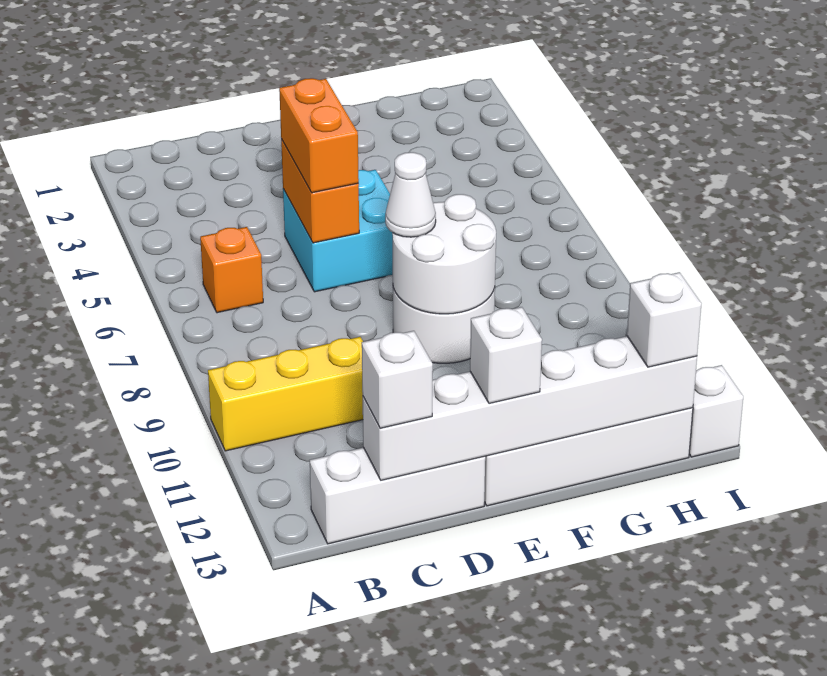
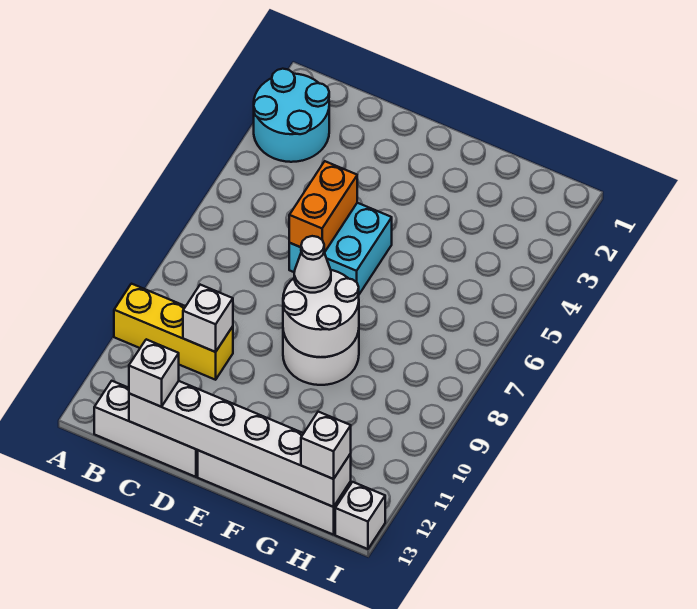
none -> cyan round brick A2:B3 level 1
orange brick B6 level 1 -> none
orange brick D5:D6 level 3 -> none
white brick E13 level 3 -> white brick C10 level 2

